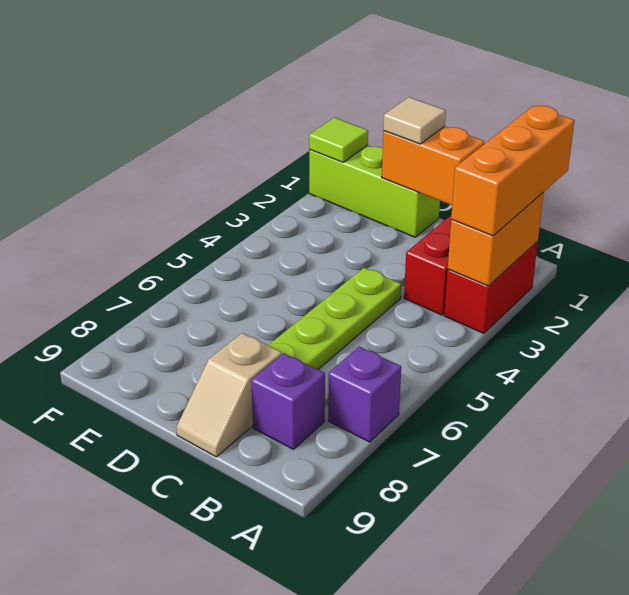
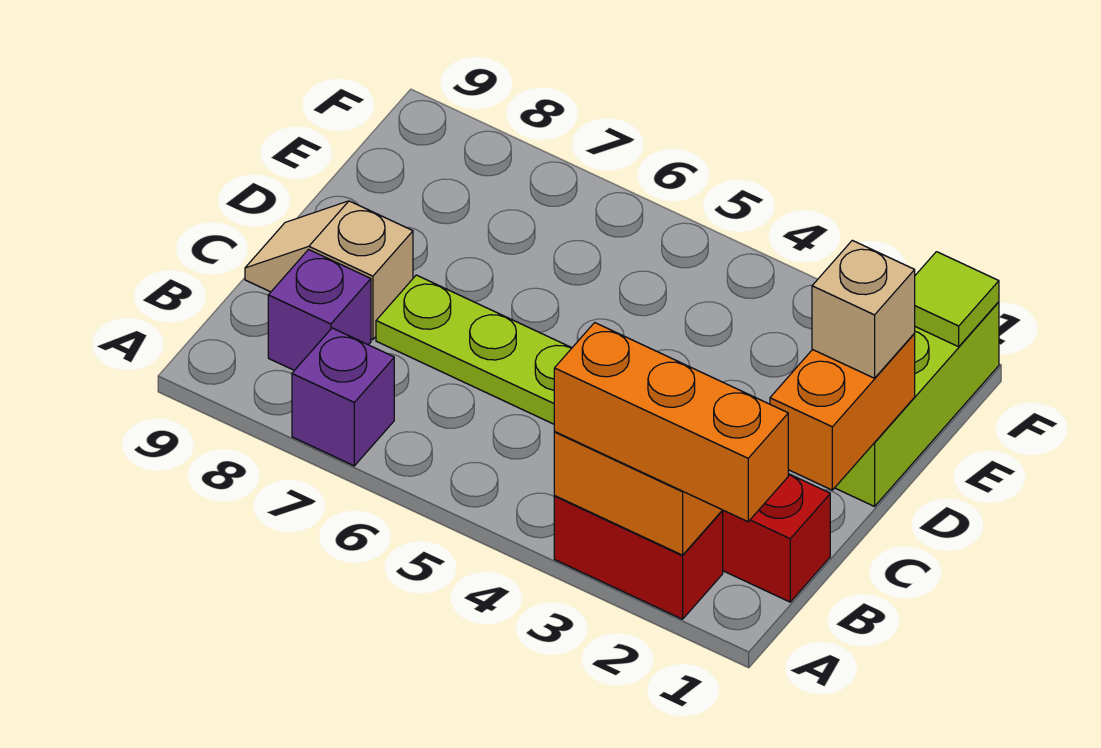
tan tile D1 level 3 -> tan brick D1 level 3

